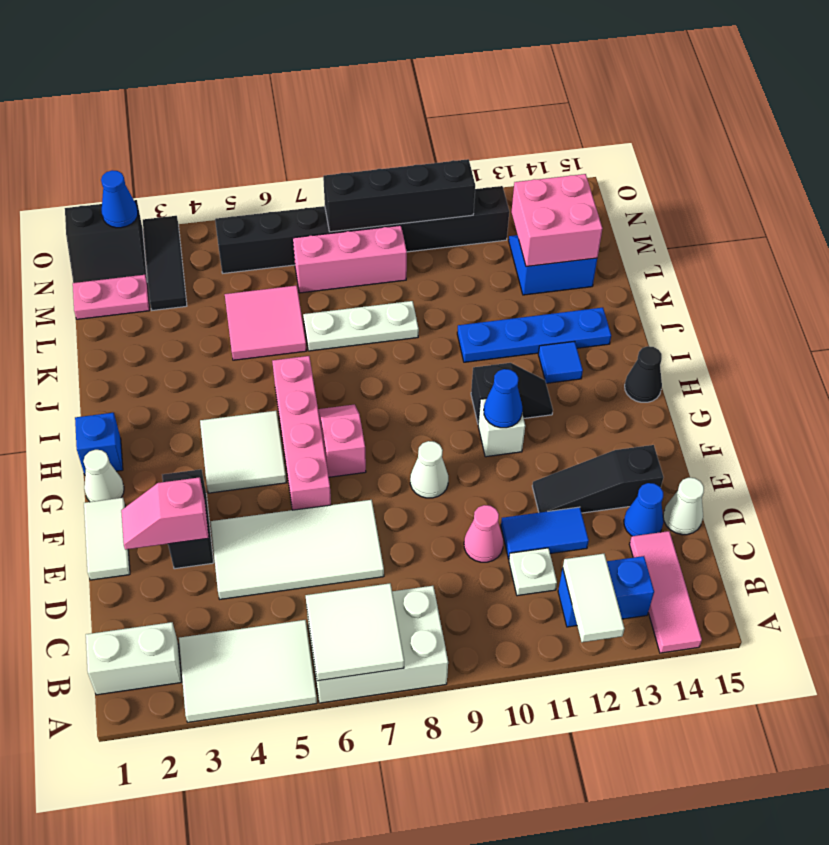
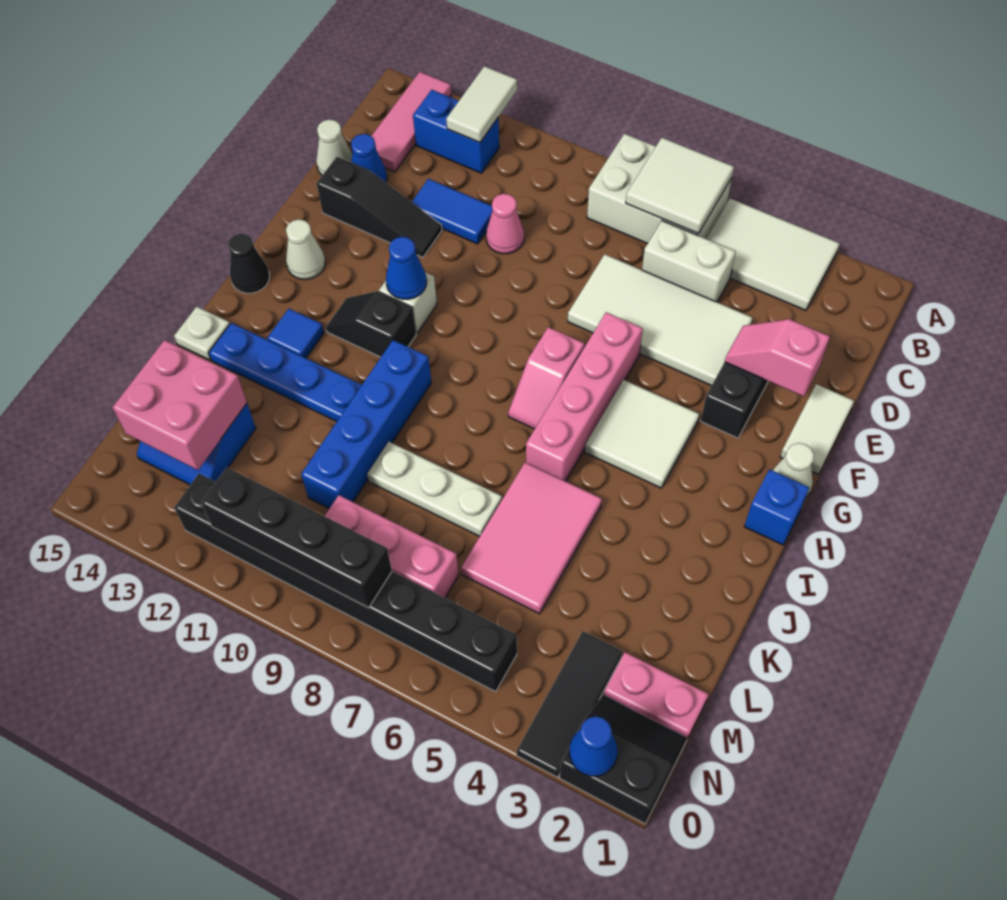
white brick B1:B2 level 1 -> white brick C5:C6 level 1
white plate C11 level 1 -> white plate J15 level 1
pink slope E2:E3 level 2 top 3 -> pink slope E2:E3 level 2 top 2
white cone F9 level 1 -> white cone G14 level 1
none -> blue brick I10:L10 level 1
pink tile K5:L6 level 1 -> pink tile J5:L6 level 1

